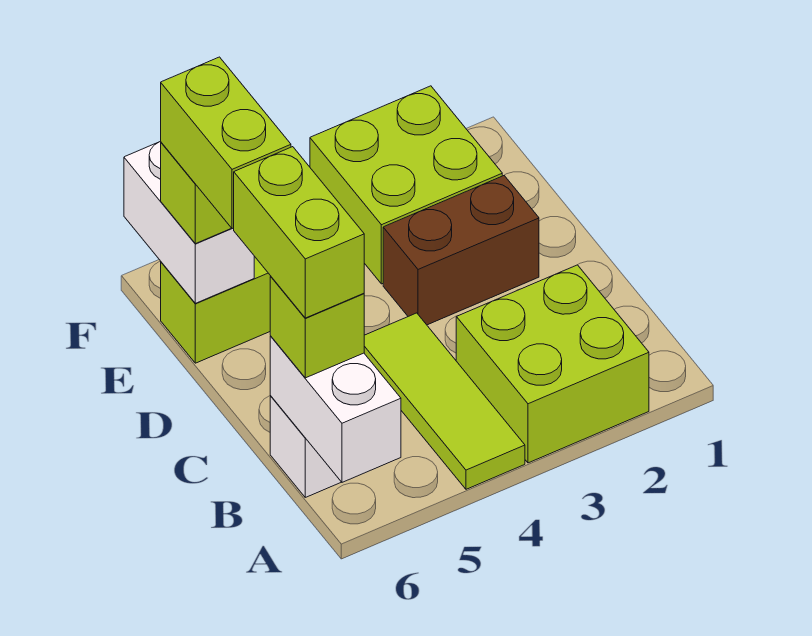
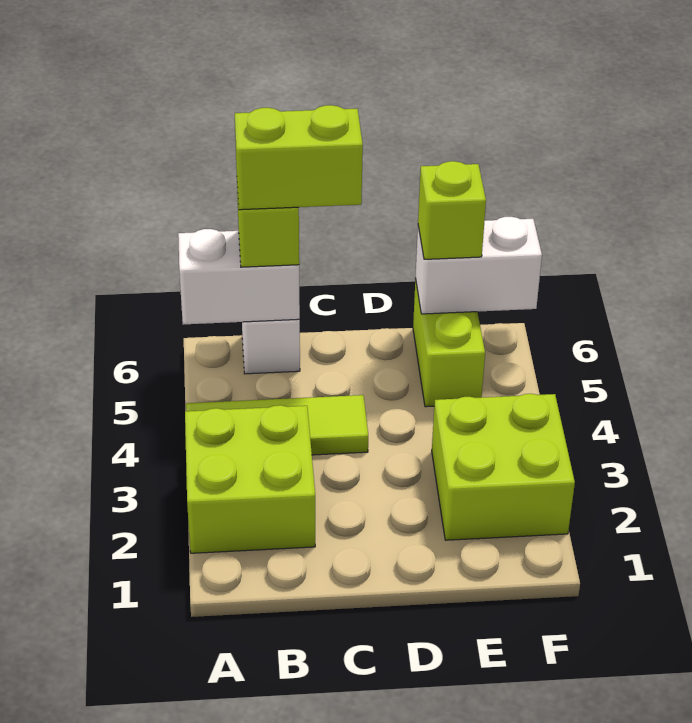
brown brick D2:D3 level 1 -> none
lime brick D6:E6 level 4 -> none

